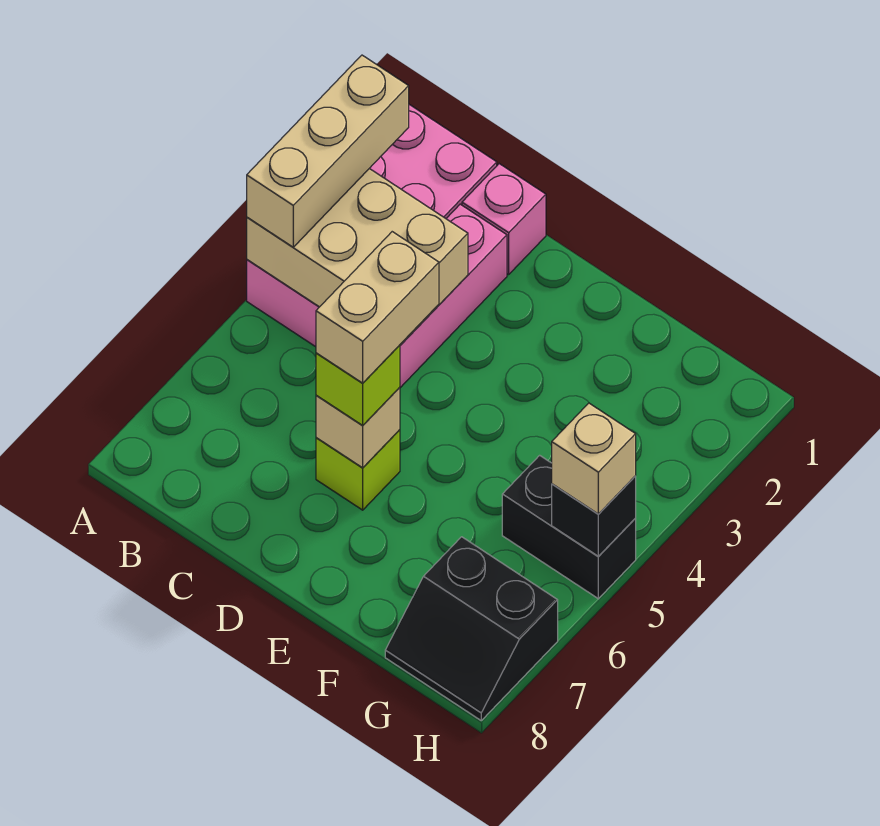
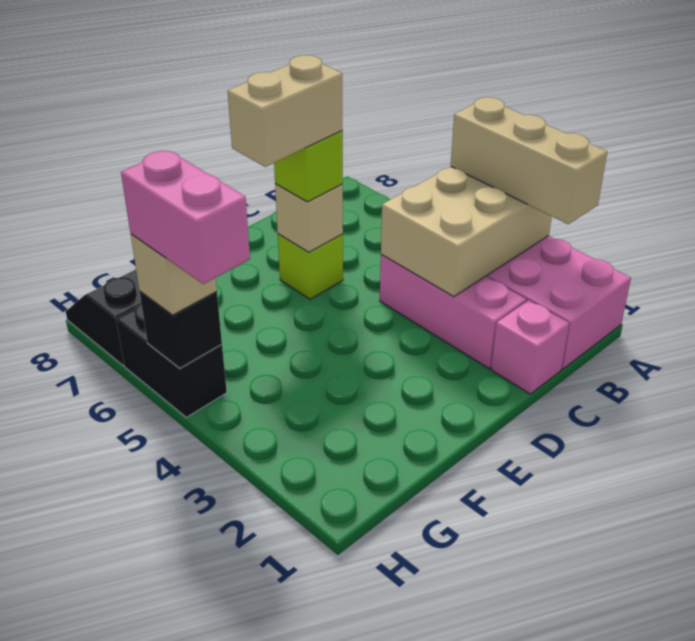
tan brick D5:D6 level 4 -> tan brick D6:E6 level 4
black brick G5:H5 level 1 -> black brick H5:H6 level 1
none -> pink brick H4:H5 level 4

